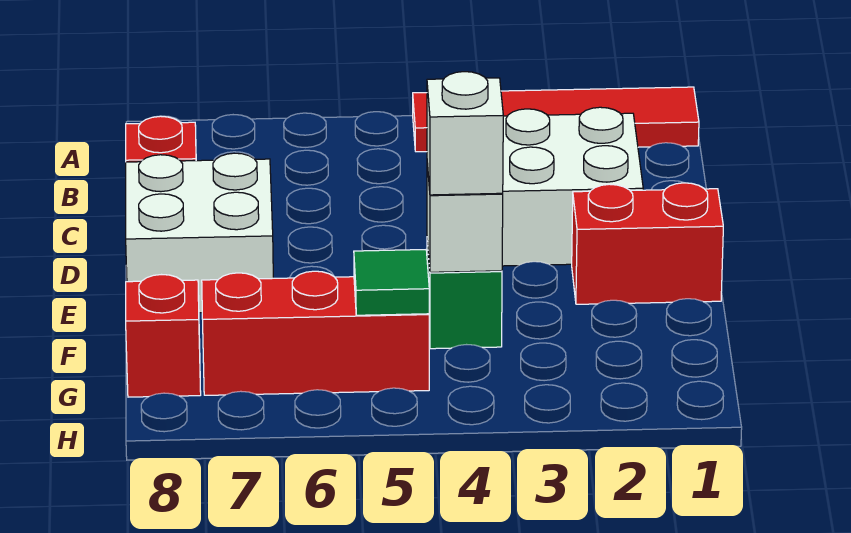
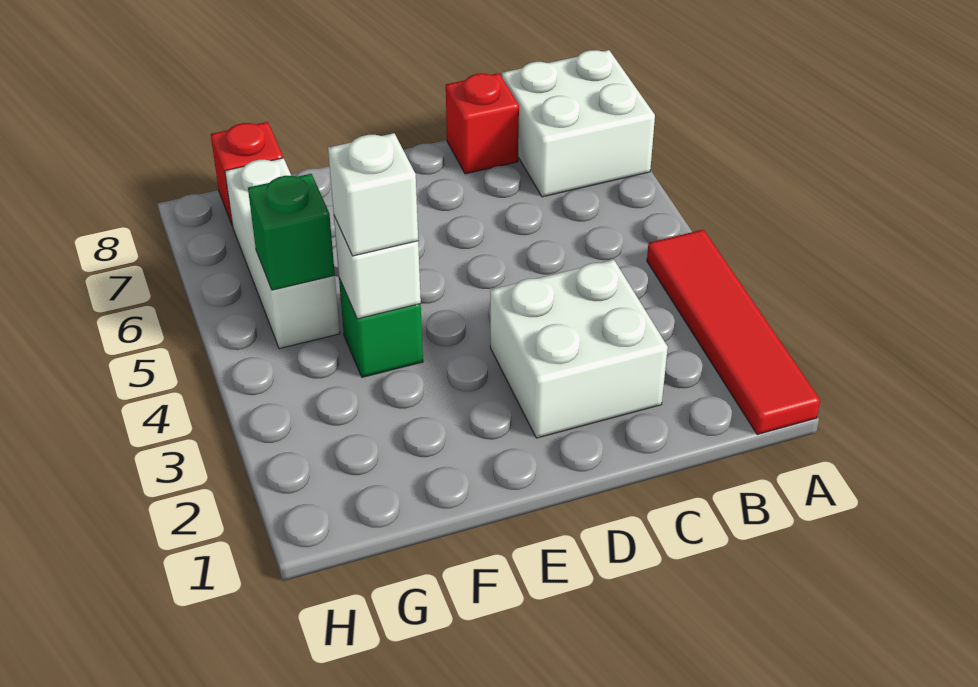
white brick D7:E8 level 1 -> white brick A7:B8 level 1
red brick E1:E2 level 1 -> none
red brick G5:G7 level 1 -> white brick G5:G7 level 1
green tile G5 level 2 -> green brick G5 level 2

